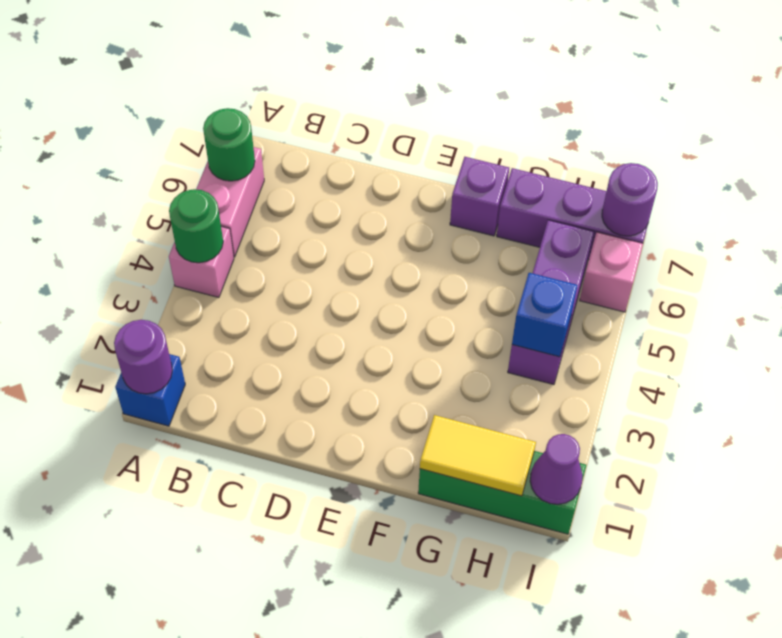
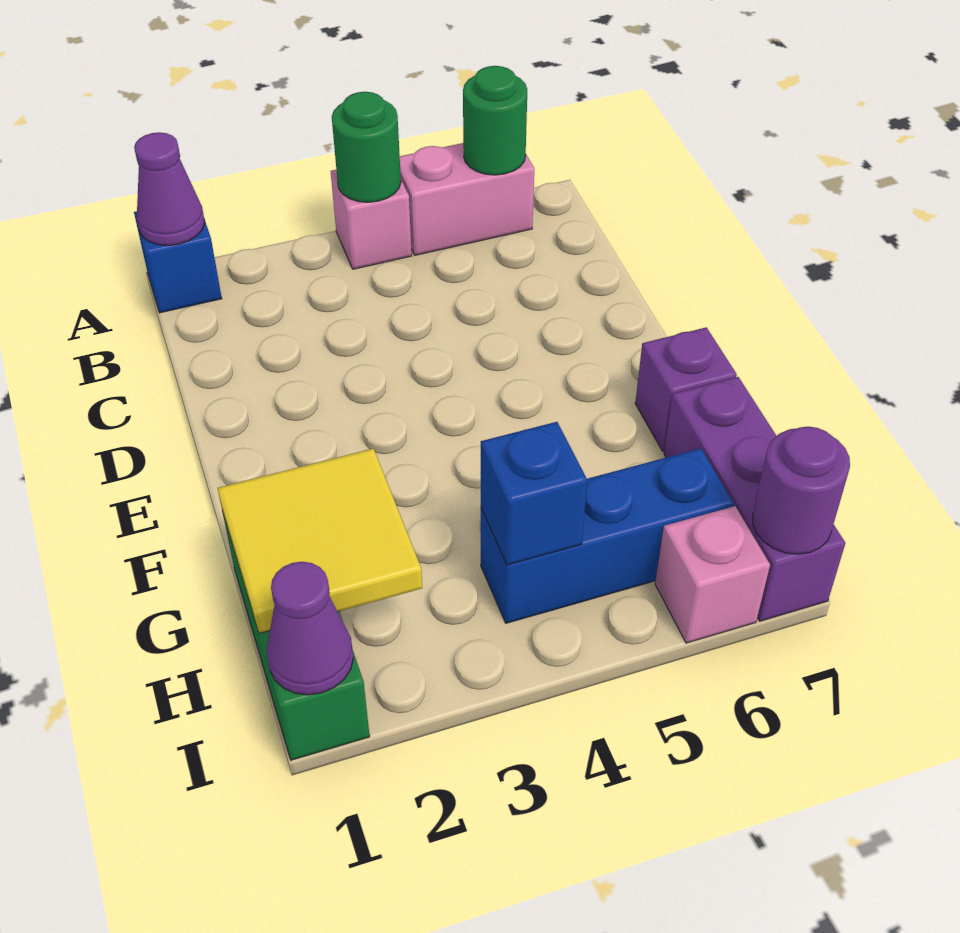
purple round brick A1 level 2 -> purple cone A1 level 2
yellow tile G1:H1 level 2 -> yellow tile G1:H2 level 2
purple brick H4:H6 level 1 -> blue brick H4:H6 level 1

